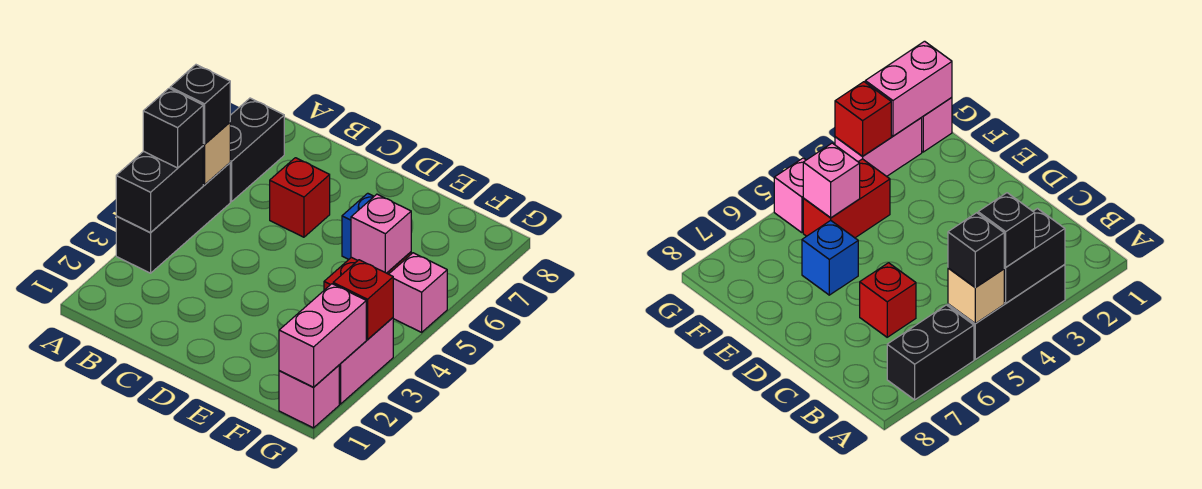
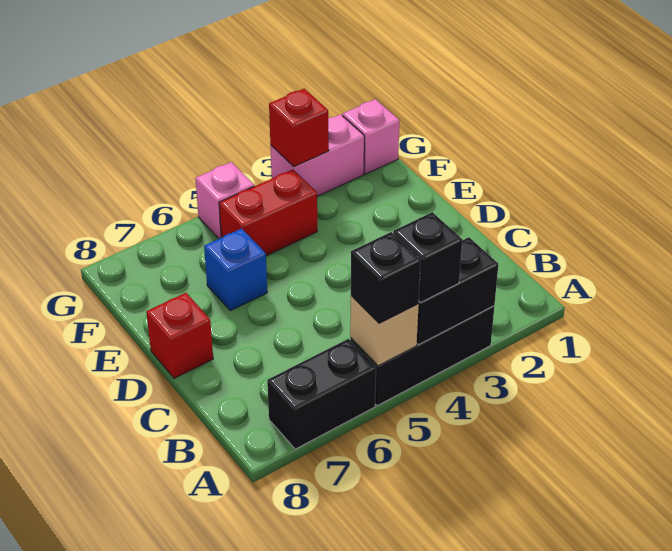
red brick C6 level 1 -> red brick D8 level 1
pink brick F5 level 2 -> none
pink brick G1:G2 level 2 -> none

